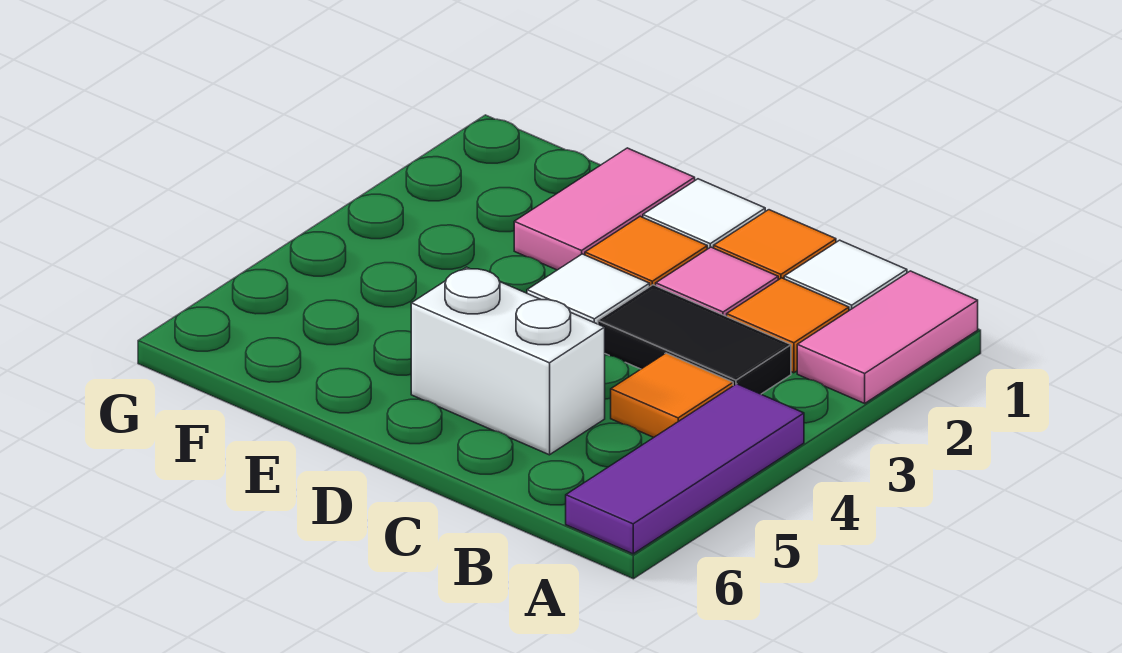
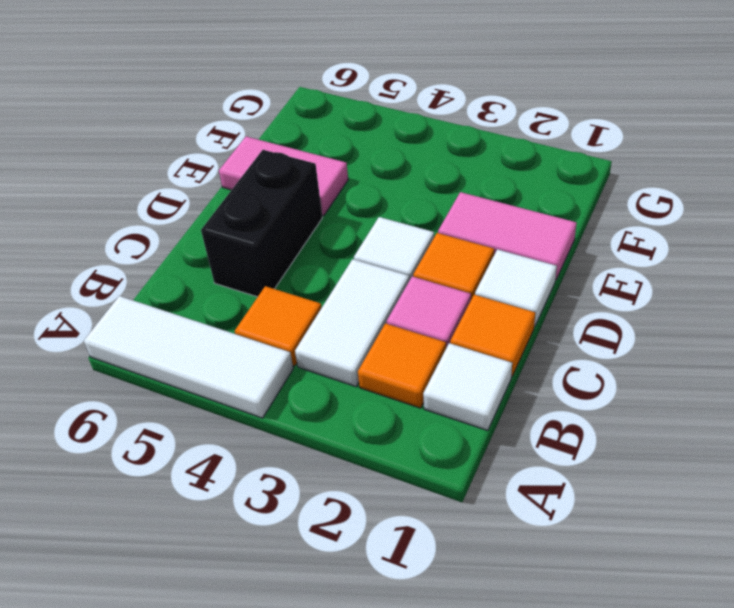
pink tile A1:A2 level 1 -> pink tile E5:E6 level 1
purple tile A4:A6 level 1 -> white tile A4:A6 level 1
black tile B3:C3 level 1 -> white tile B3:C3 level 1
white brick C5:D5 level 1 -> black brick C5:D5 level 1

